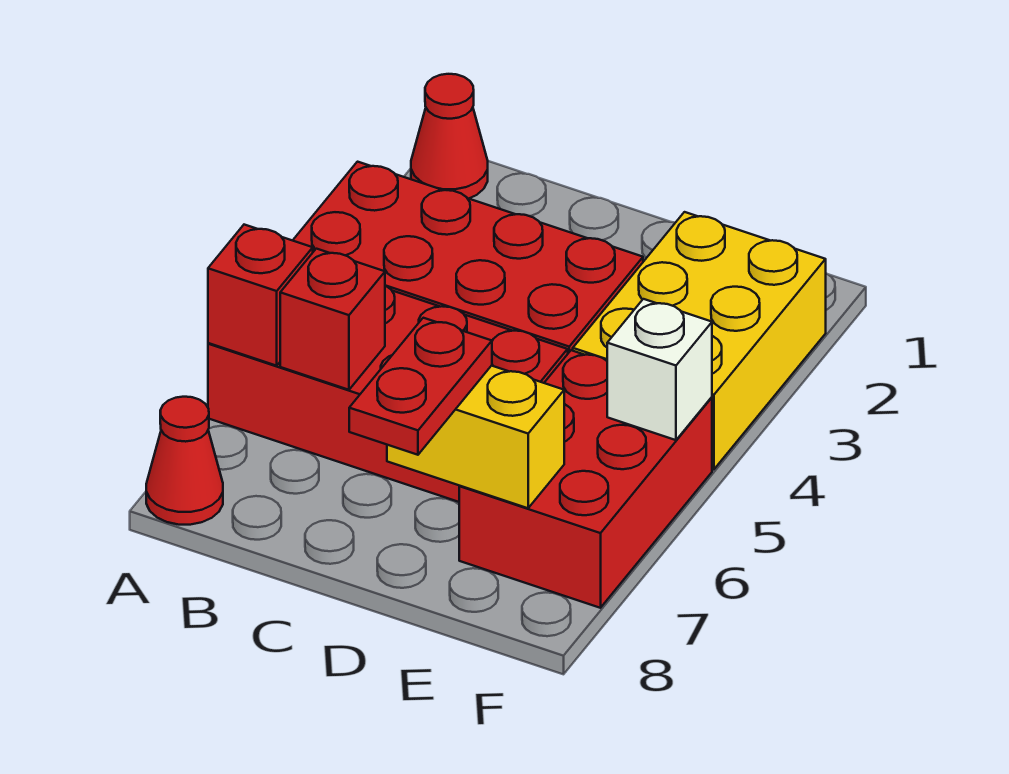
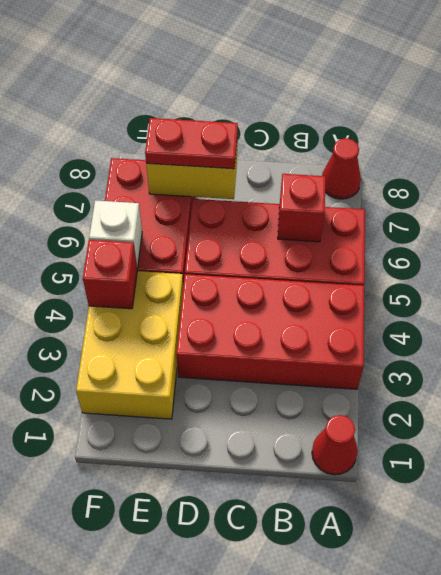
red brick A6 level 2 -> red brick F4 level 2
red plate D7:D8 level 3 -> red plate D7:E7 level 3

